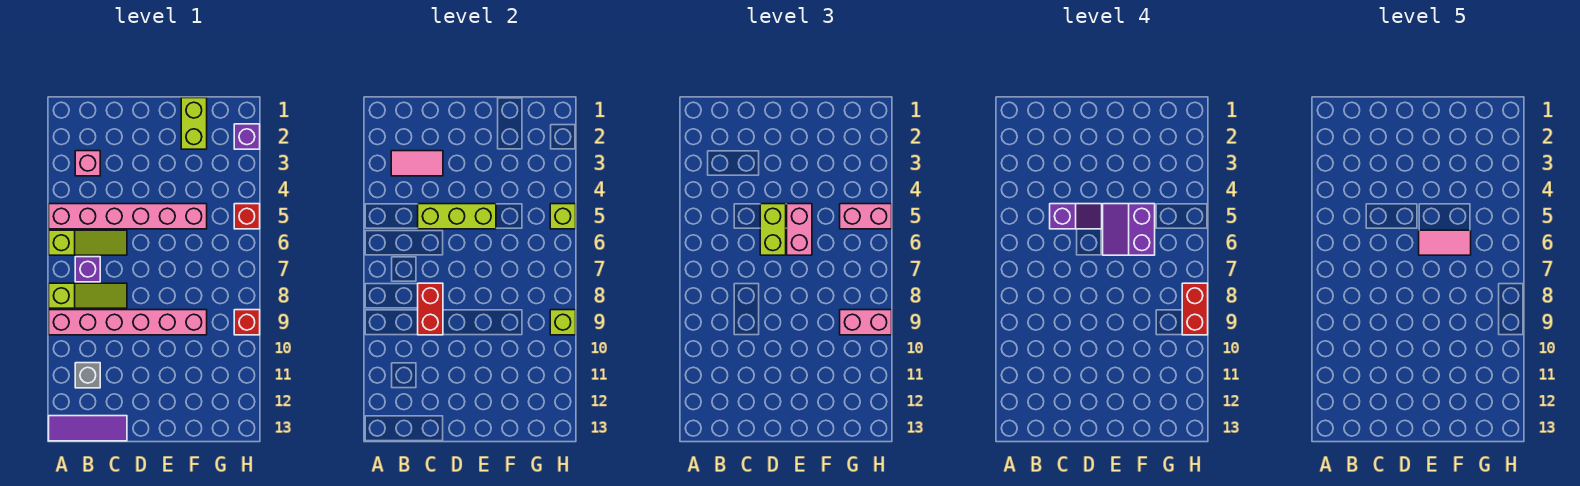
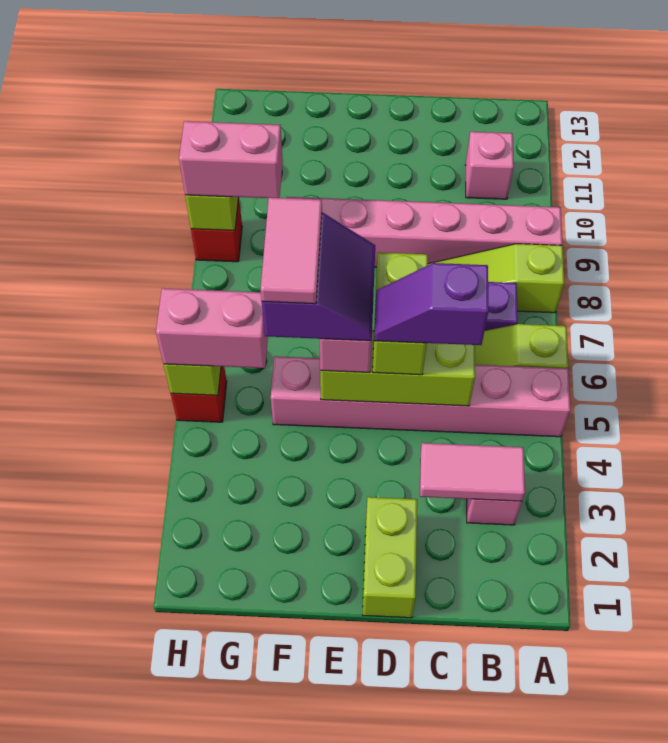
purple tile A13:C13 level 1 -> none
grey brick B11 level 1 -> pink brick B11 level 1
red brick C8:C9 level 2 -> none
pink tile E6:F6 level 5 -> pink tile F5:F6 level 5
lime brick F1:F2 level 1 -> lime brick D1:D2 level 1
purple brick H2 level 1 -> none
red brick H8:H9 level 4 -> none

